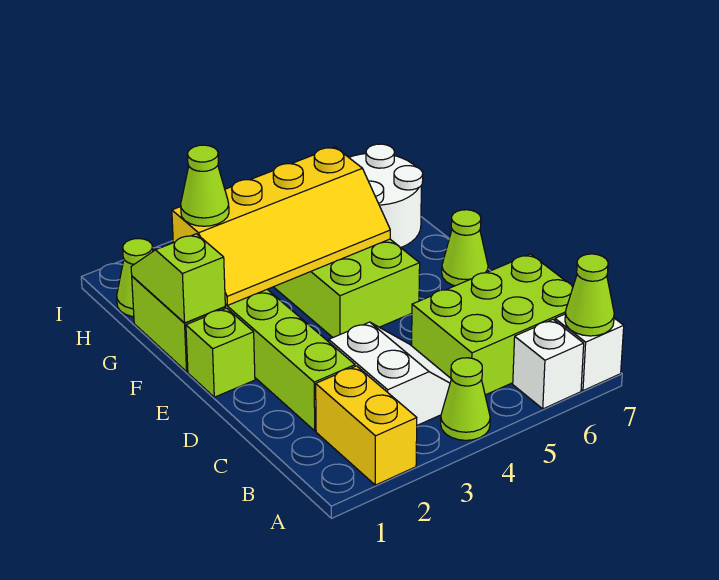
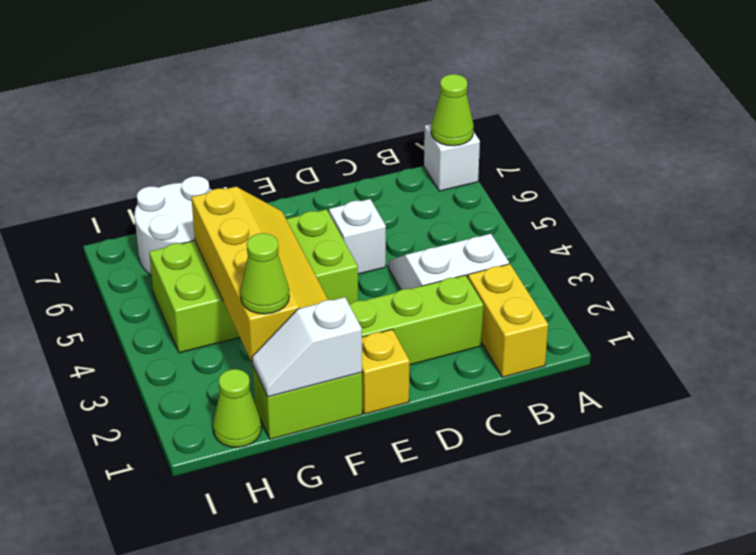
yellow brick A2:B2 level 1 -> yellow brick B1:B2 level 1
lime cone A4 level 1 -> none
white brick A6 level 1 -> white brick D5 level 1
lime brick B5:C7 level 1 -> none
lime brick E1 level 1 -> yellow brick E1 level 1
lime cone E7 level 1 -> none
lime slope F1:G1 level 2 top F -> white slope F1:G1 level 2 top F

